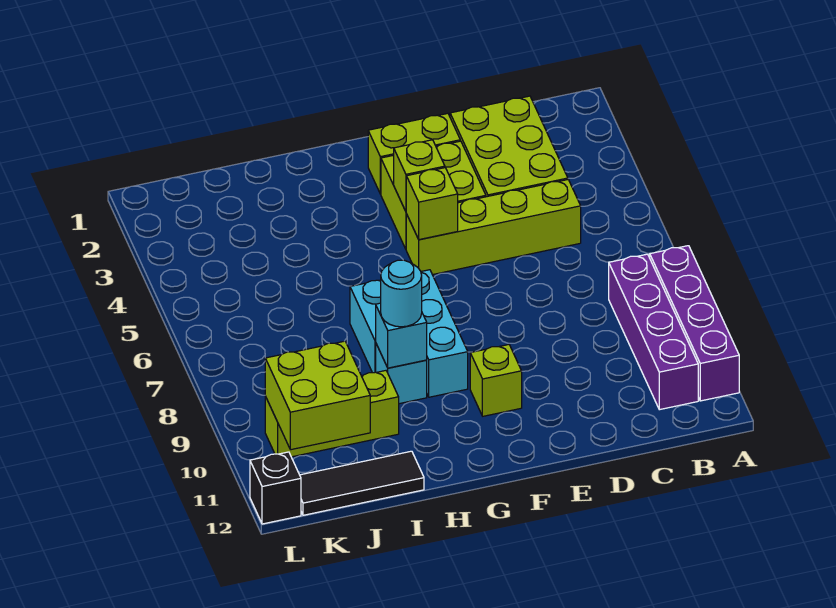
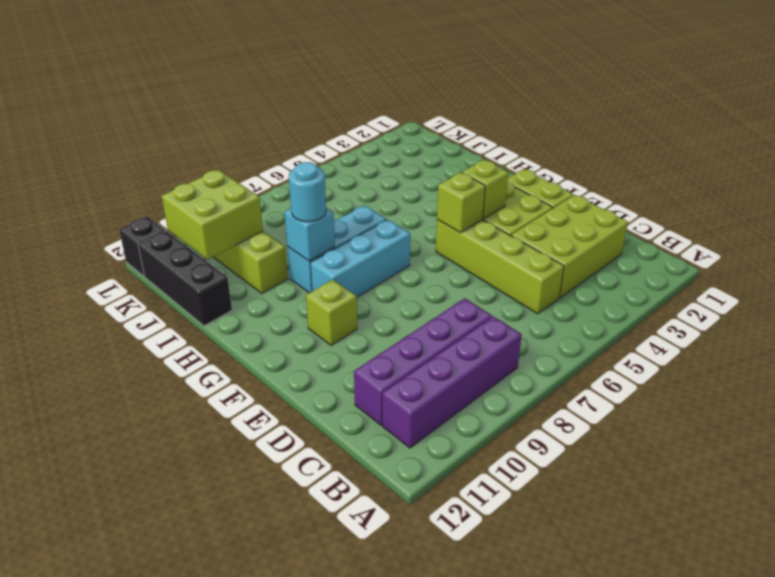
purple brick A8:A11 level 1 -> purple brick C8:C11 level 1
black tile I12:K12 level 1 -> black brick I12:K12 level 1

